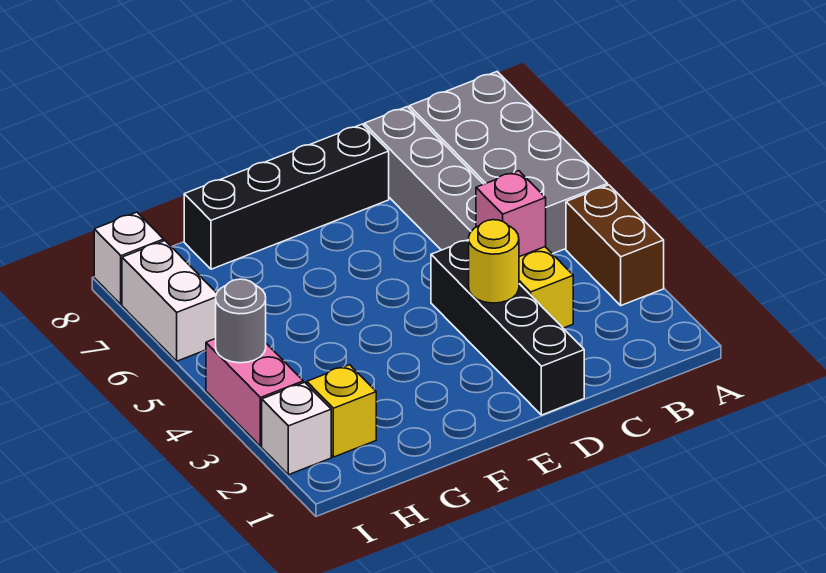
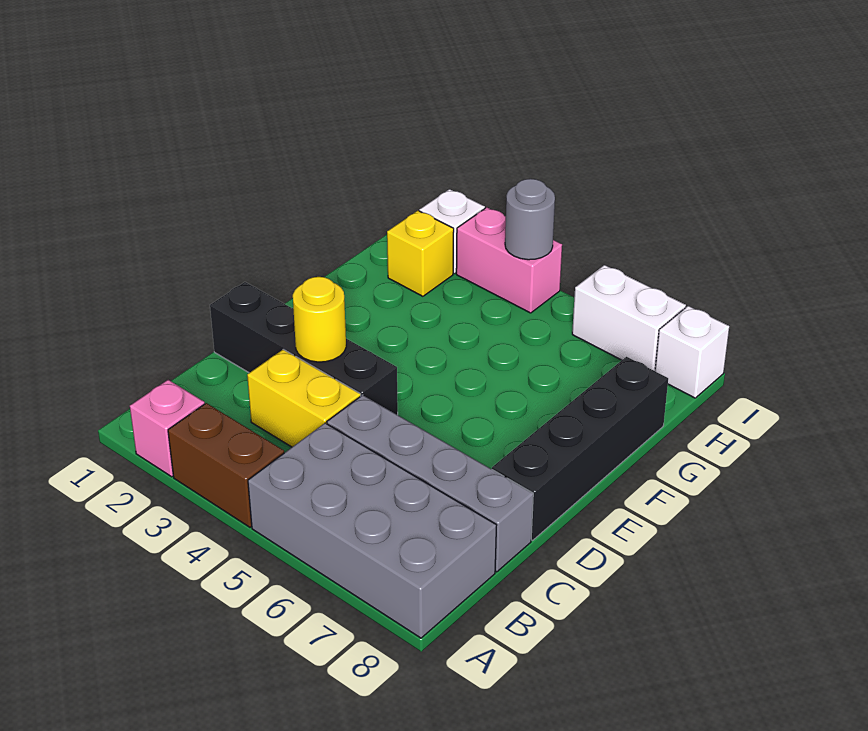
pink brick C4 level 2 -> pink brick A2 level 1

